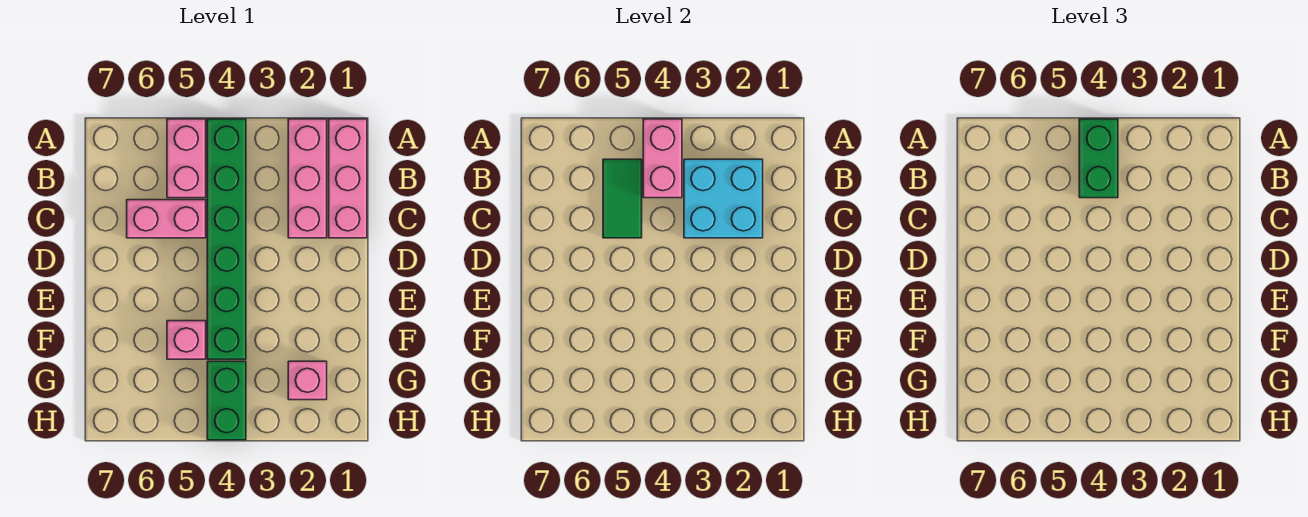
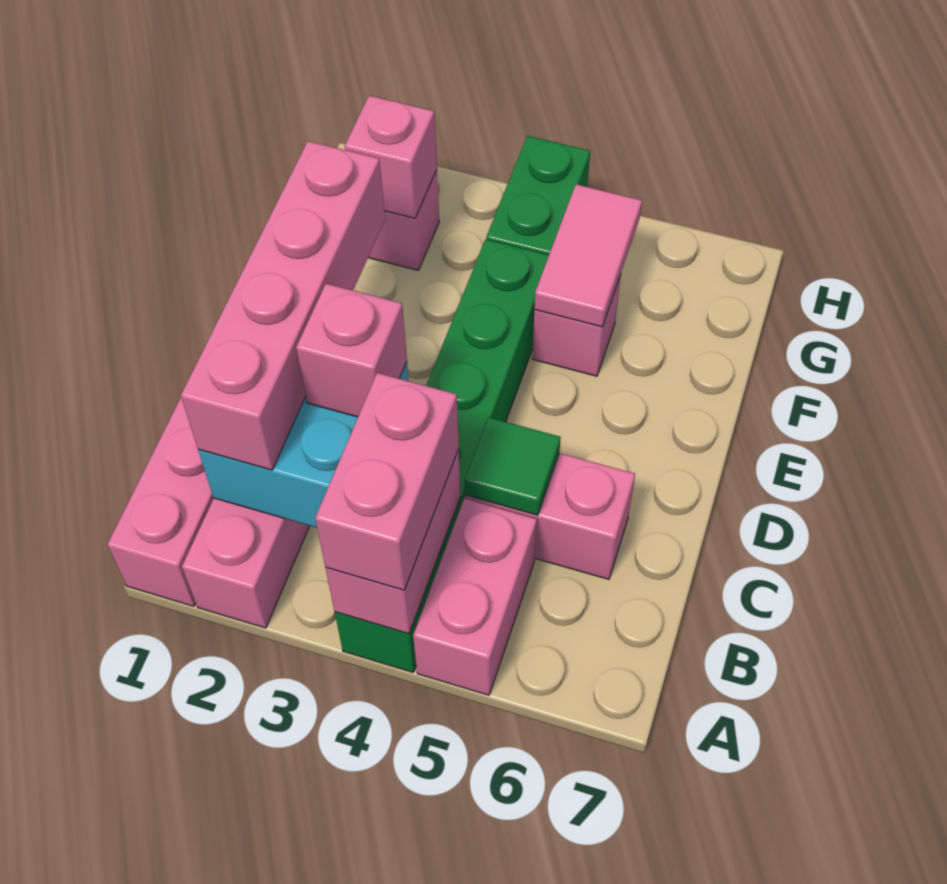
green brick A4:B4 level 3 -> pink brick A4:B4 level 3
none -> pink brick B2:E2 level 3
green tile B5:C5 level 2 -> green tile C5 level 2
none -> pink brick C3 level 3
none -> pink tile F5:G5 level 2
none -> pink brick G2 level 2

